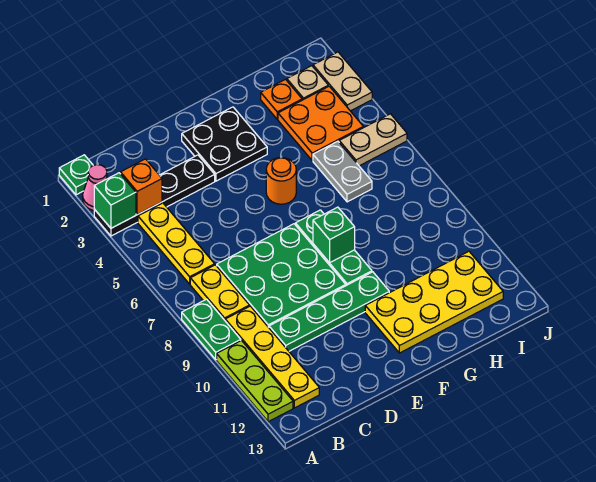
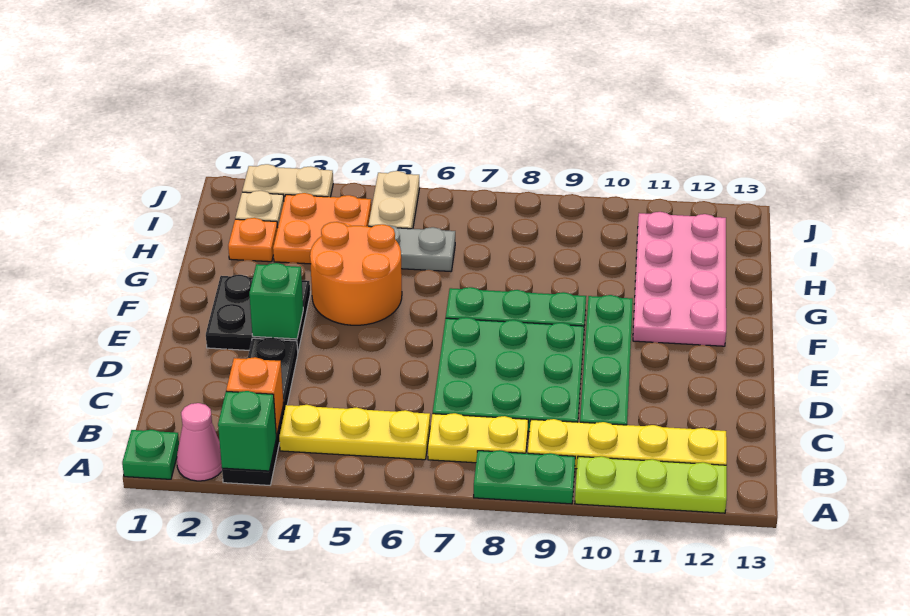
orange round brick F5 level 1 -> orange round brick F4:G5 level 1
green brick F8 level 2 -> green brick E3 level 2
yellow plate F11:I12 level 1 -> pink plate F11:I12 level 1

